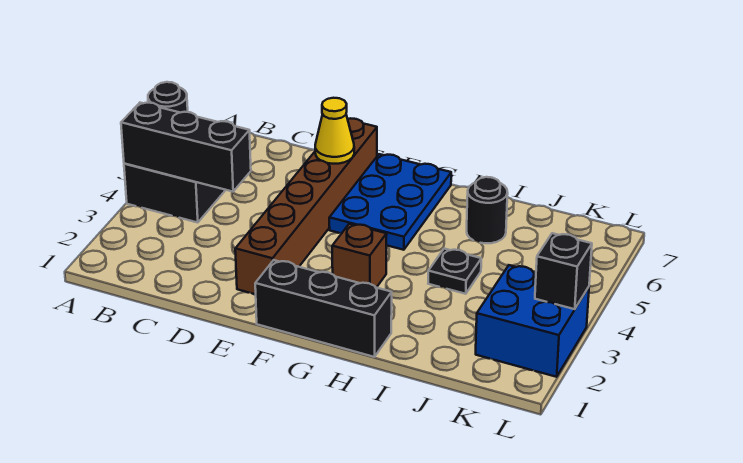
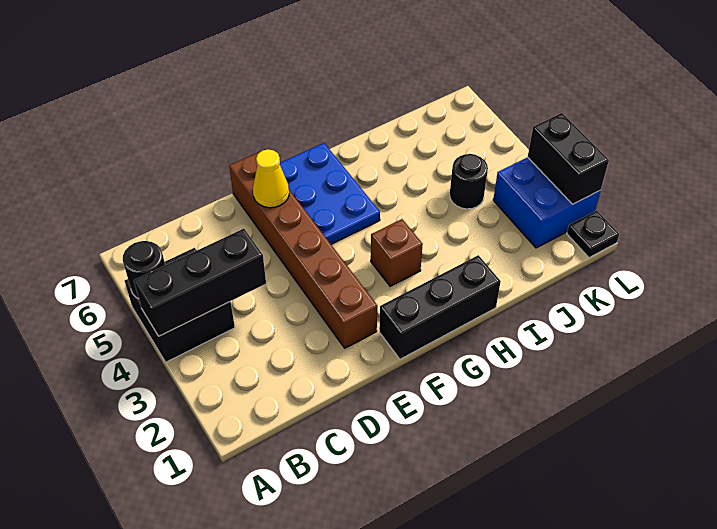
black plate I4 level 1 -> black plate L1 level 1
black round brick I6 level 1 -> black round brick J4 level 1
black brick L3 level 2 -> black brick L2:L3 level 2

